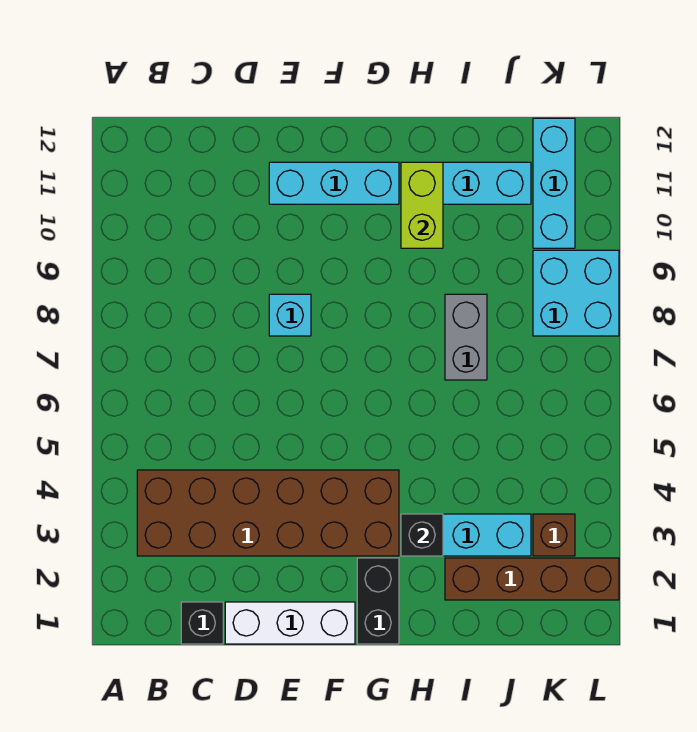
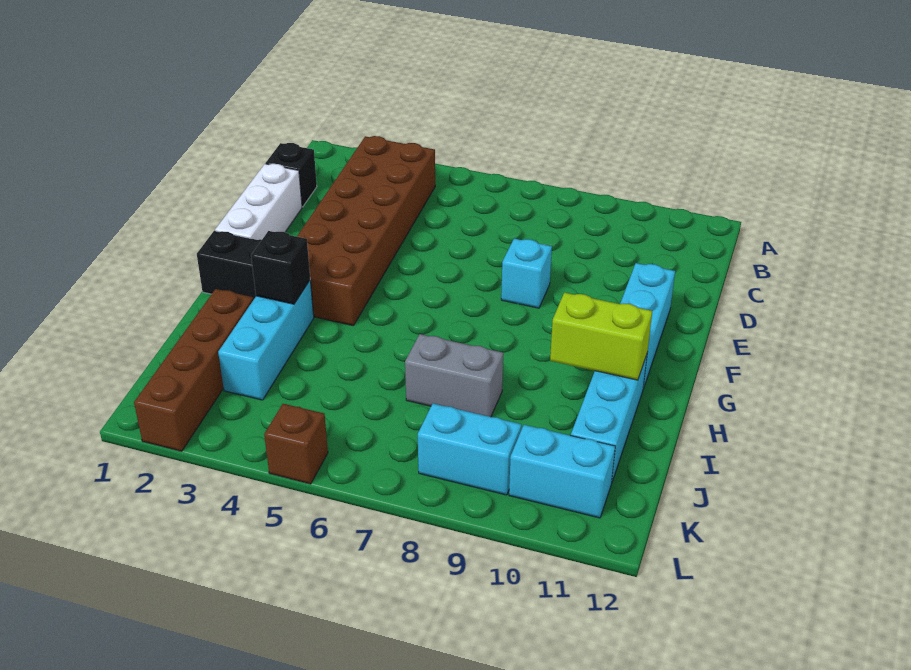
brown brick K3 level 1 -> brown brick L5 level 1
cyan brick K8:L9 level 1 -> cyan brick K8:K9 level 1
cyan brick K10:K12 level 1 -> cyan brick K10:K11 level 1

